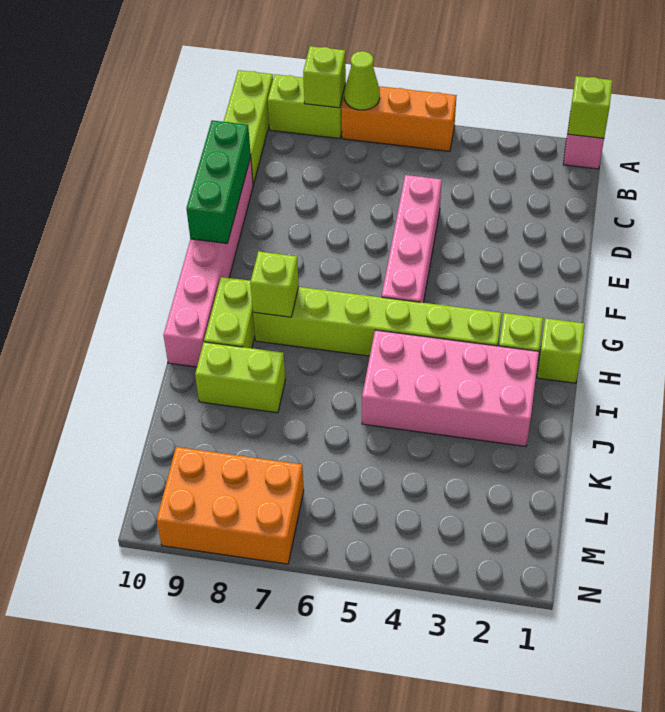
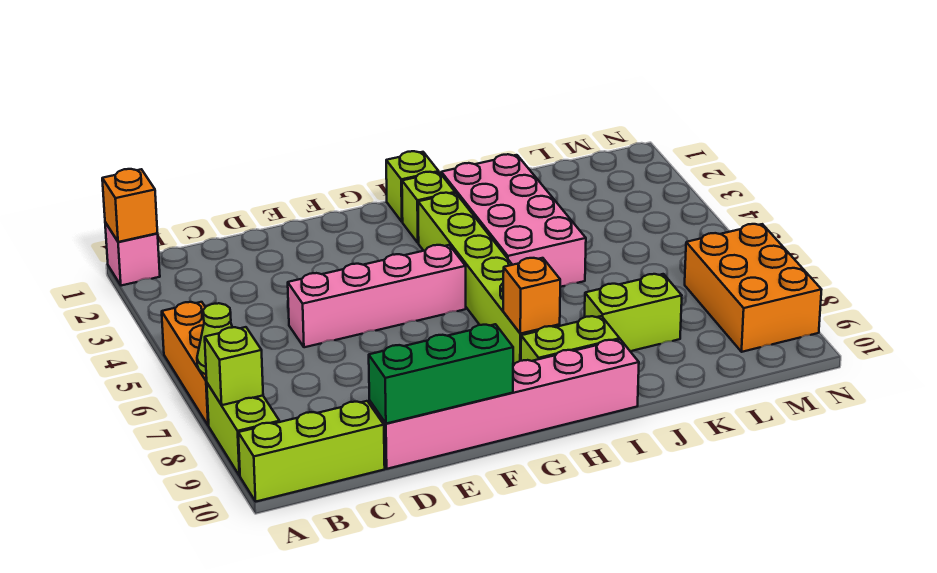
lime brick A1 level 2 -> orange brick A1 level 2
lime brick H8 level 2 -> orange brick H8 level 2
lime brick J8:J9 level 1 -> lime brick J8:K8 level 1

